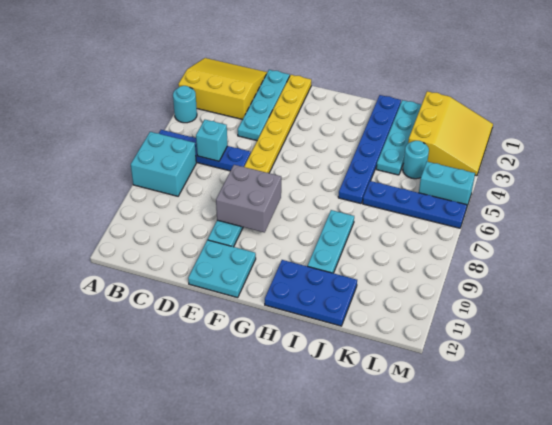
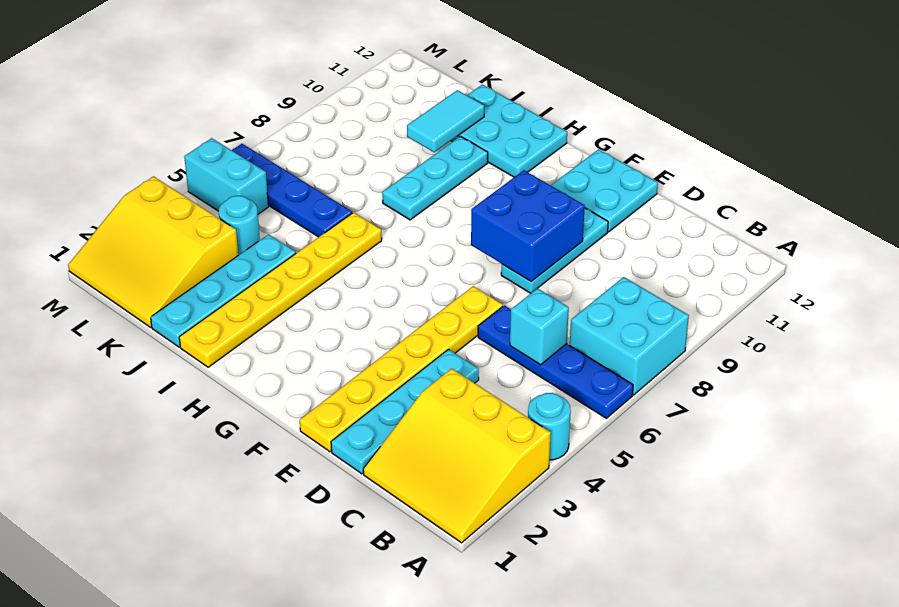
grey brick E8:F9 level 2 -> blue brick E8:F9 level 2
blue plate H11:J12 level 1 -> cyan plate H11:J12 level 1
blue plate I1:I6 level 1 -> yellow plate I1:I6 level 1
none -> cyan tile J10:J11 level 2
yellow slope K1:M3 level 1 top K -> yellow slope K1:M3 level 1 top 3

